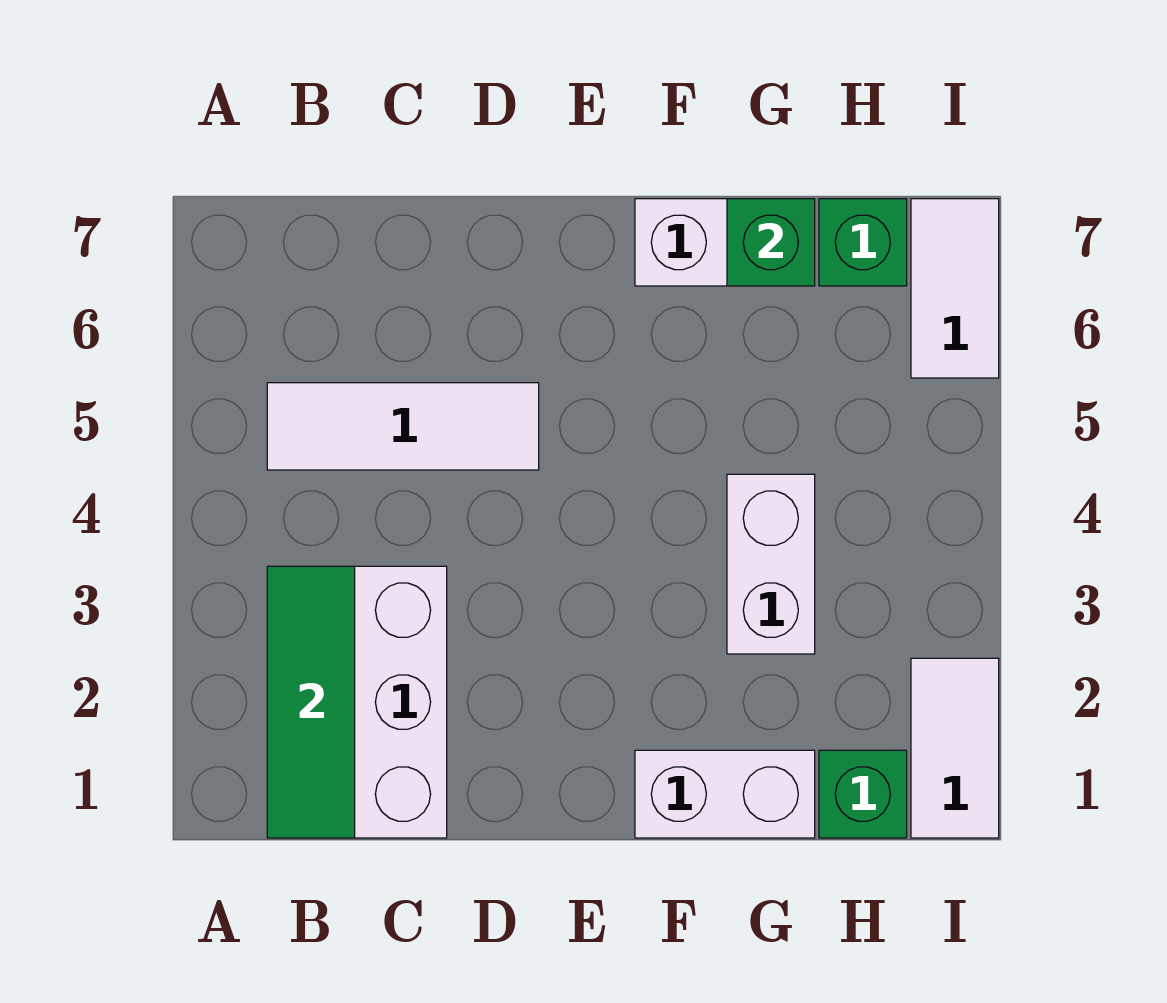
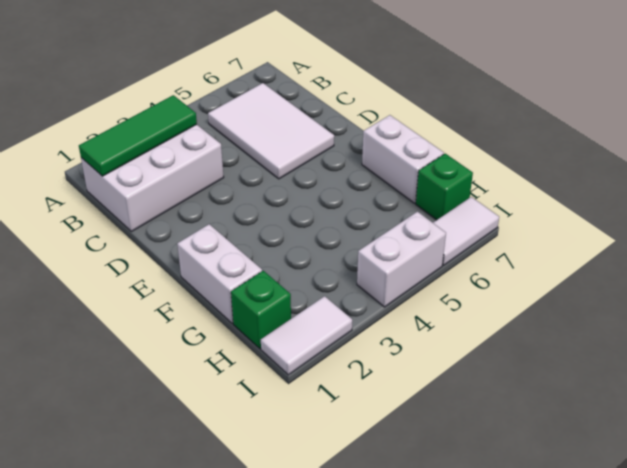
white tile B5:D5 level 1 -> white tile B5:D6 level 1
white brick G3:G4 level 1 -> white brick I4:I5 level 1
green brick G7 level 2 -> none

